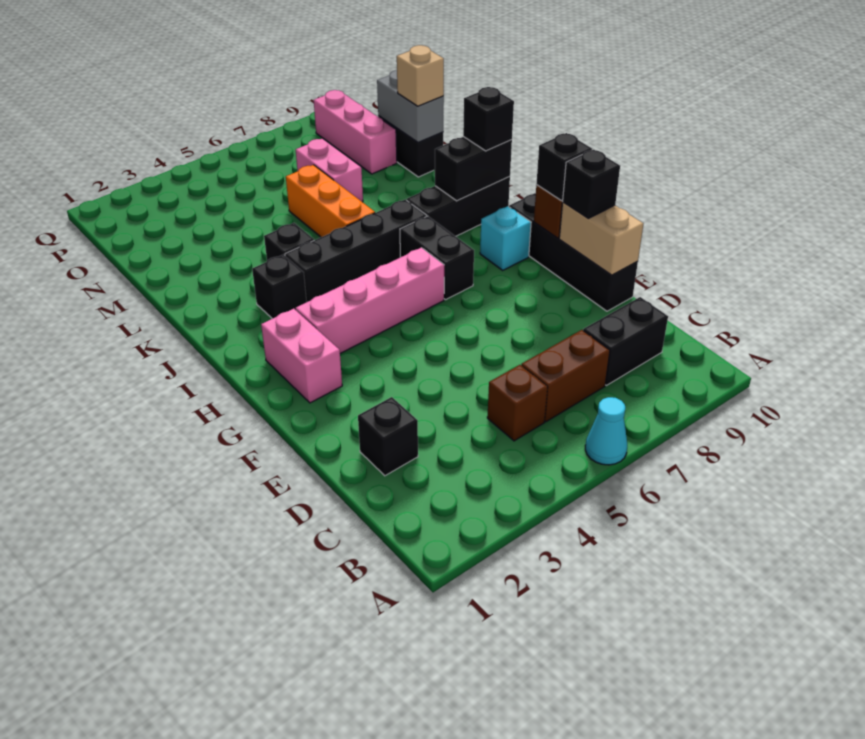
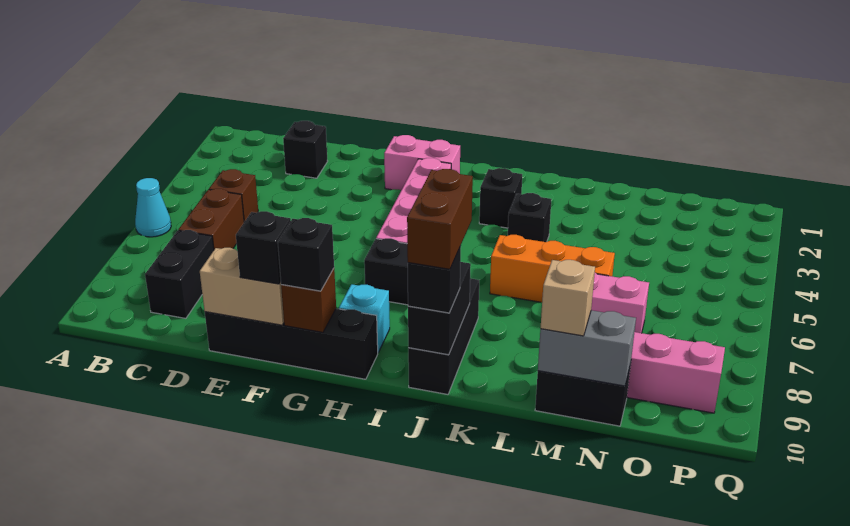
black brick J4:J7 level 1 -> none
none -> brown brick J9:J10 level 4

